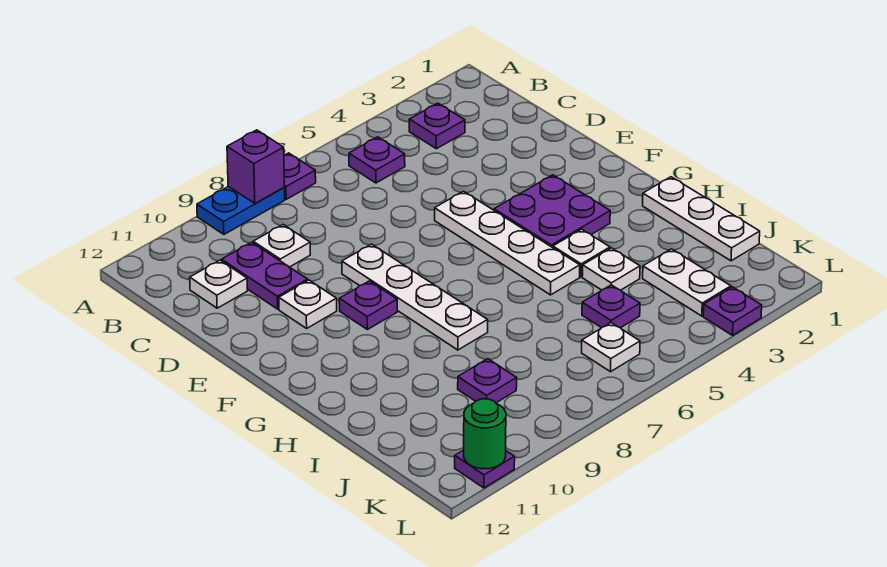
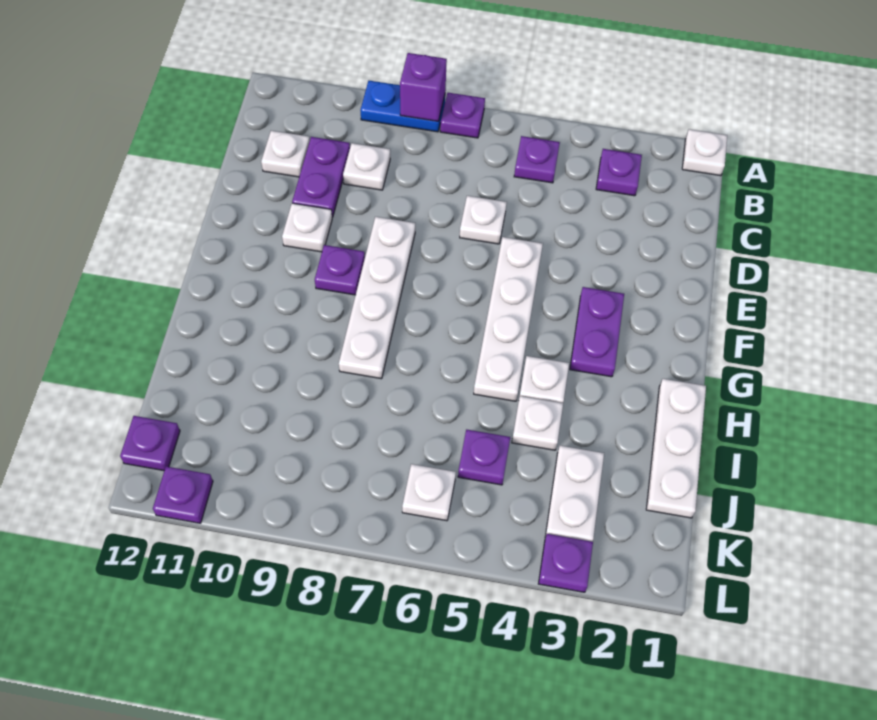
none -> white plate A1 level 1
none -> white plate D6 level 1
purple plate F3:G4 level 1 -> purple plate F3:G3 level 1
purple plate J9 level 1 -> purple plate K12 level 1
green round brick L11 level 2 -> none

